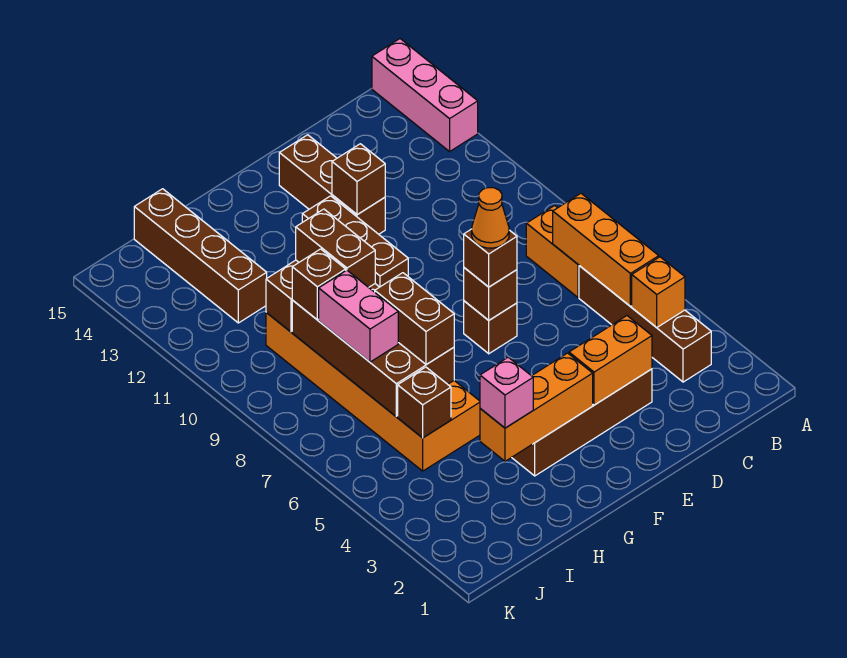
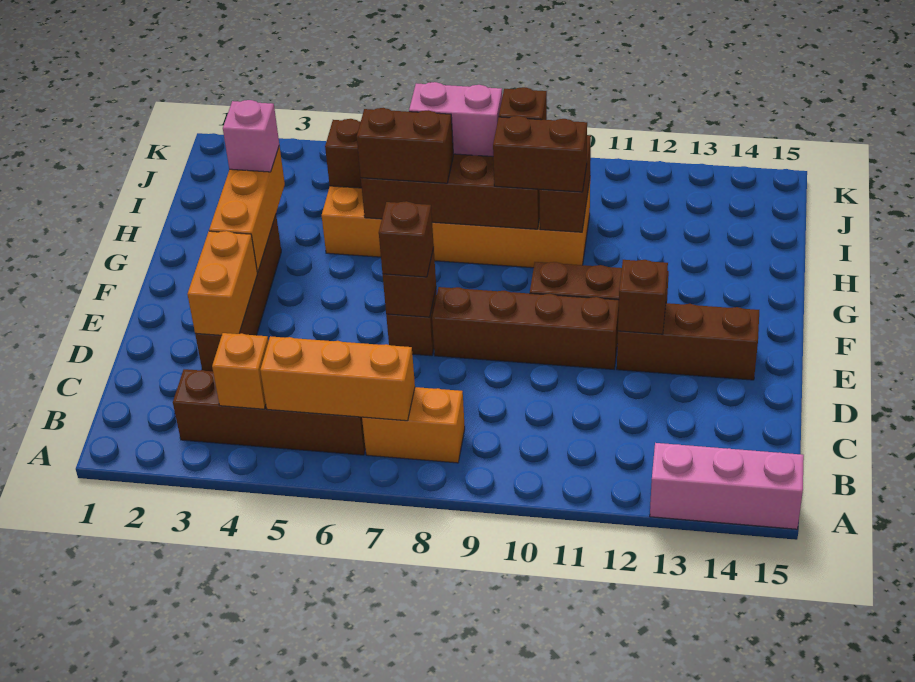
orange cone E7 level 4 -> none
brown brick I12:I15 level 1 -> brown brick E8:E11 level 1

